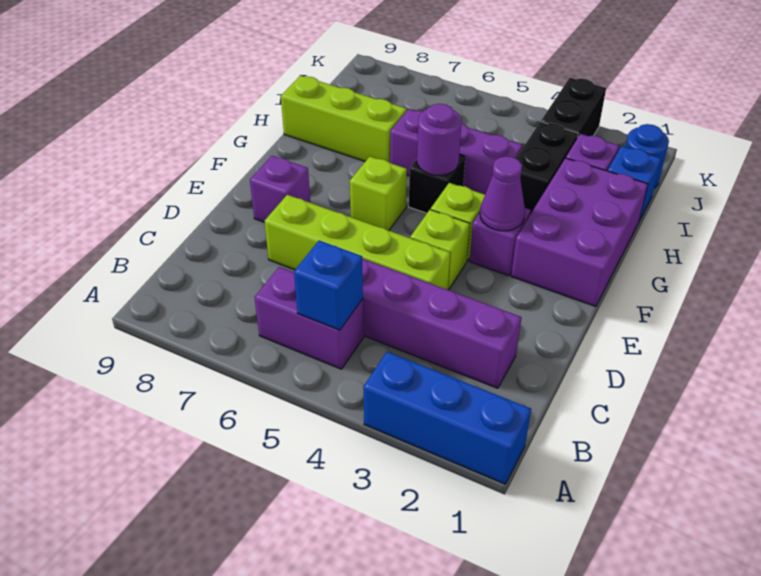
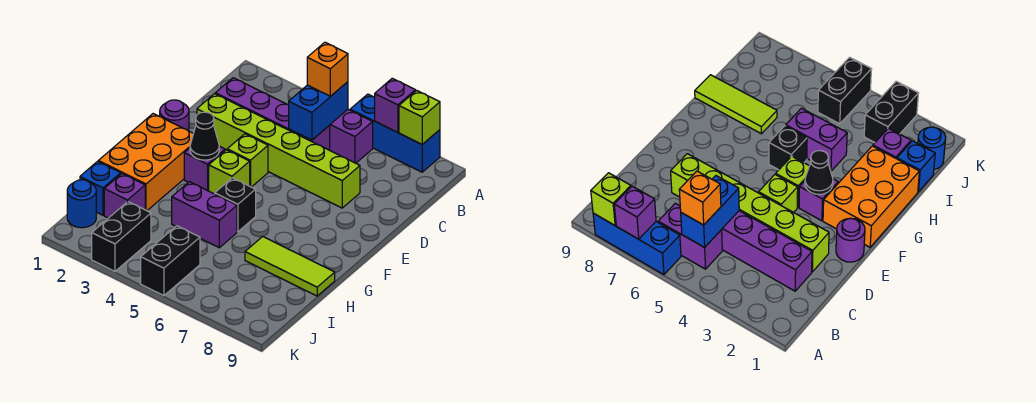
blue brick A1:A3 level 1 -> blue brick A6:A8 level 1
blue brick B5 level 2 -> blue brick B5:C5 level 2
none -> orange brick B5 level 3
lime brick D4:D7 level 1 -> lime brick D2:D7 level 1
purple brick E8 level 1 -> purple brick A7 level 2
purple brick F1:H2 level 1 -> orange brick F1:H2 level 1
purple cone F3 level 2 -> black cone F3 level 2
lime brick F6 level 1 -> lime brick A8 level 2
purple round brick G5 level 2 -> purple round brick E1 level 1
black brick H3:I3 level 1 -> black brick J5:K5 level 1
purple brick H4:H6 level 1 -> purple brick H4:H5 level 1
lime brick H7:H9 level 1 -> lime tile H7:H9 level 1

